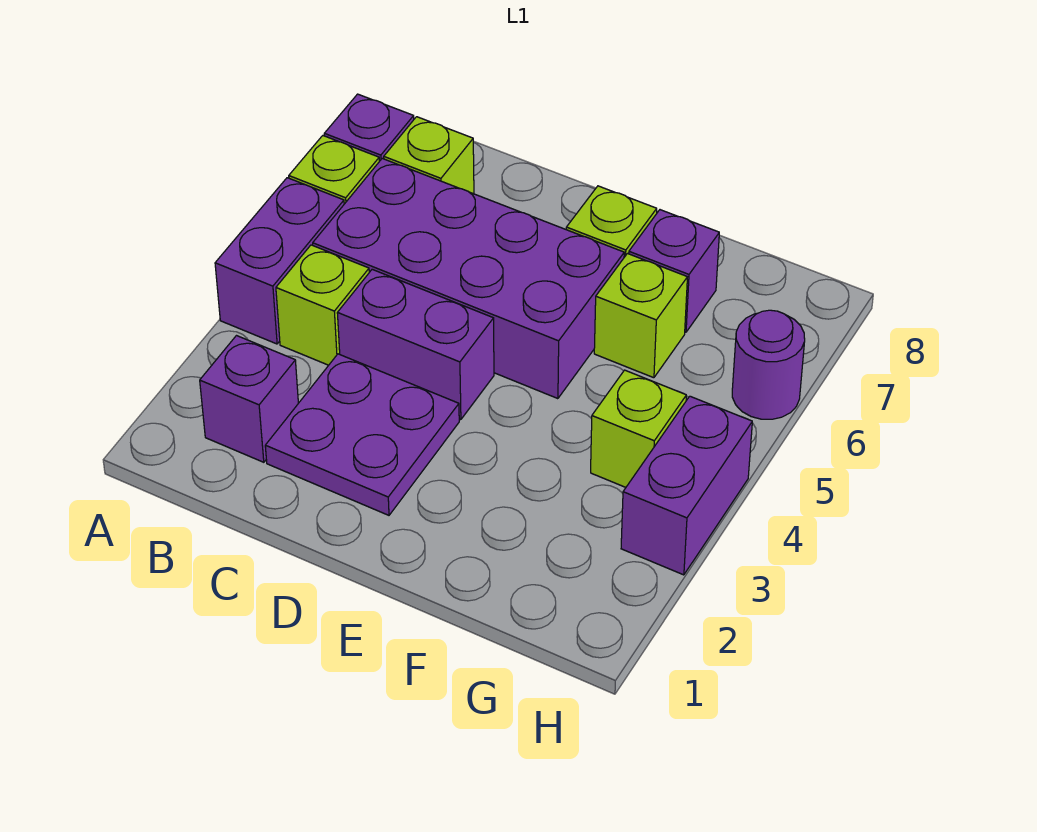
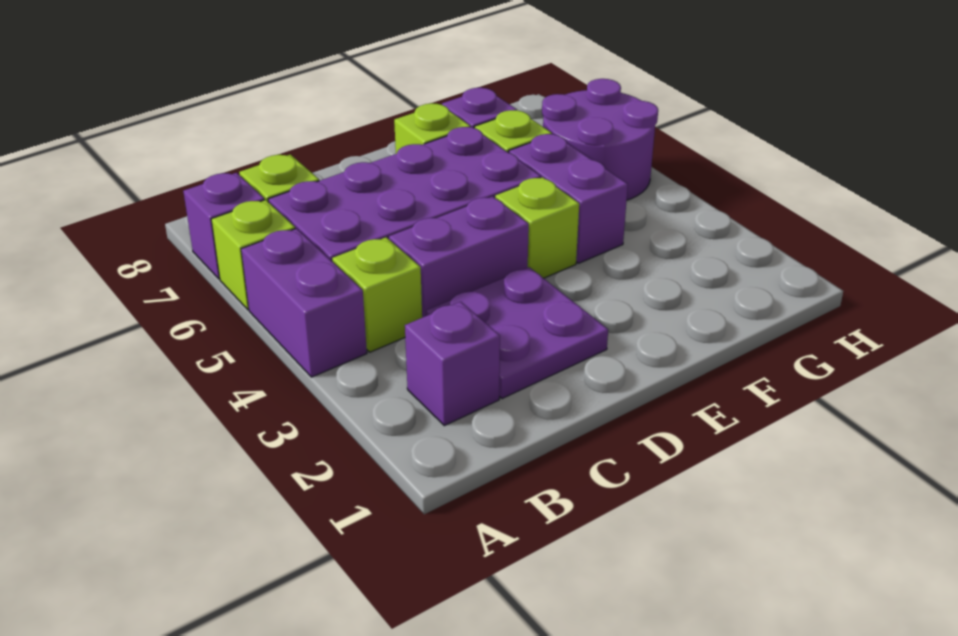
lime brick G4 level 1 -> lime brick E4 level 1
purple brick H3:H4 level 1 -> purple brick F4:F5 level 1
purple round brick H6 level 1 -> purple round brick G5:H6 level 1

